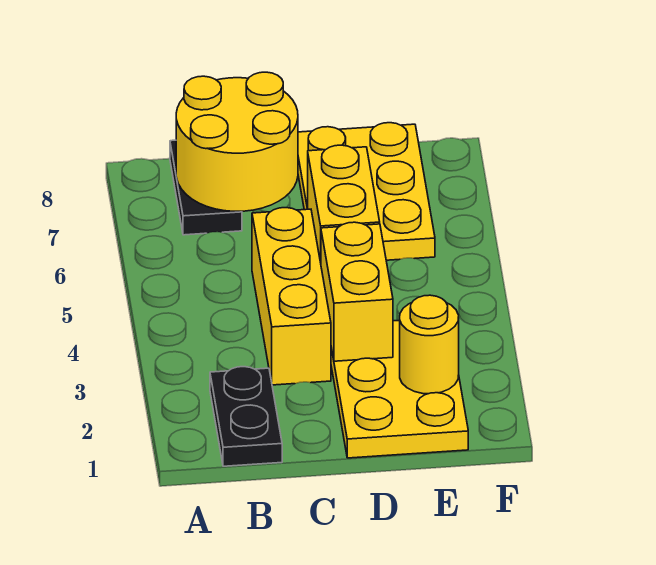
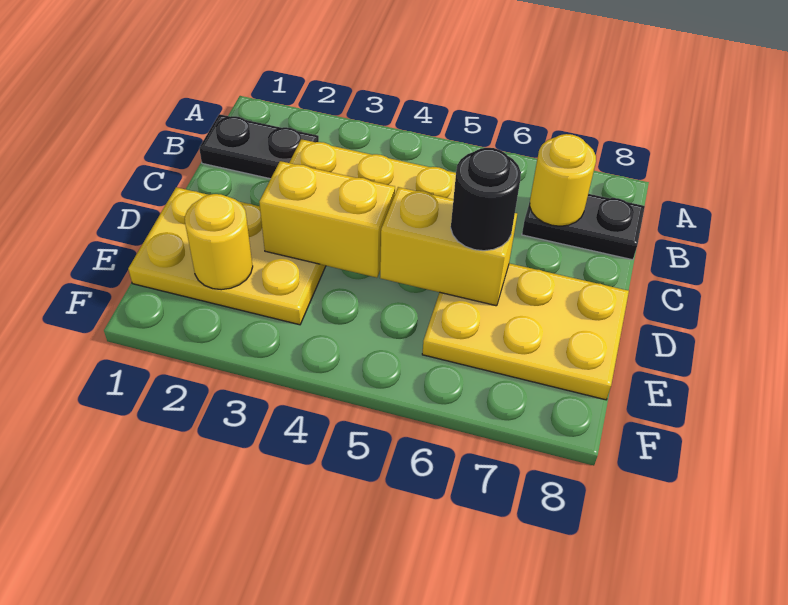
yellow round brick B7:C8 level 2 -> yellow round brick B7 level 2
none -> black round brick D6 level 3

